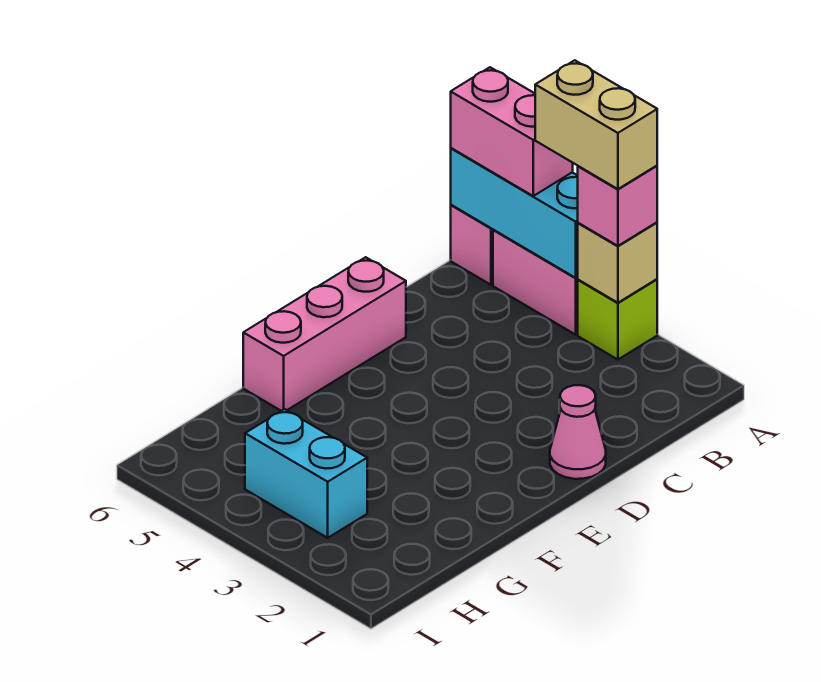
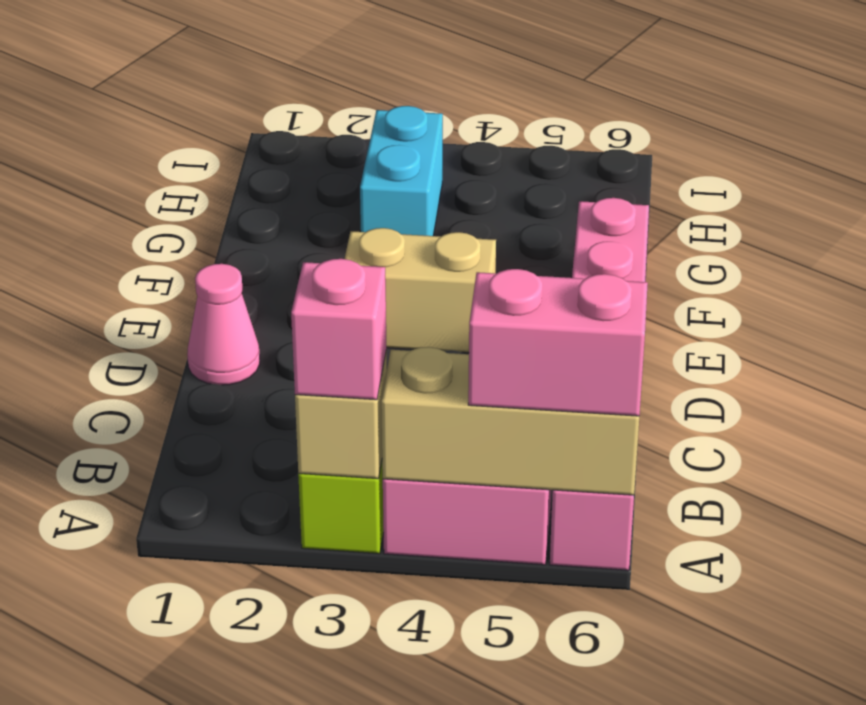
tan brick A3:A4 level 4 -> tan brick E3:E4 level 1
cyan brick A4:A6 level 2 -> tan brick A4:A6 level 2
cyan brick H3:H4 level 1 -> cyan brick G3:H3 level 1

